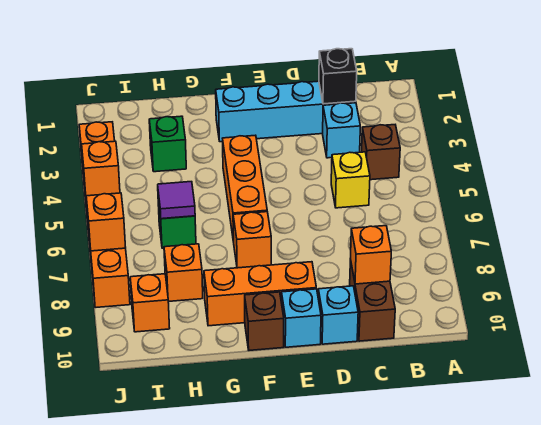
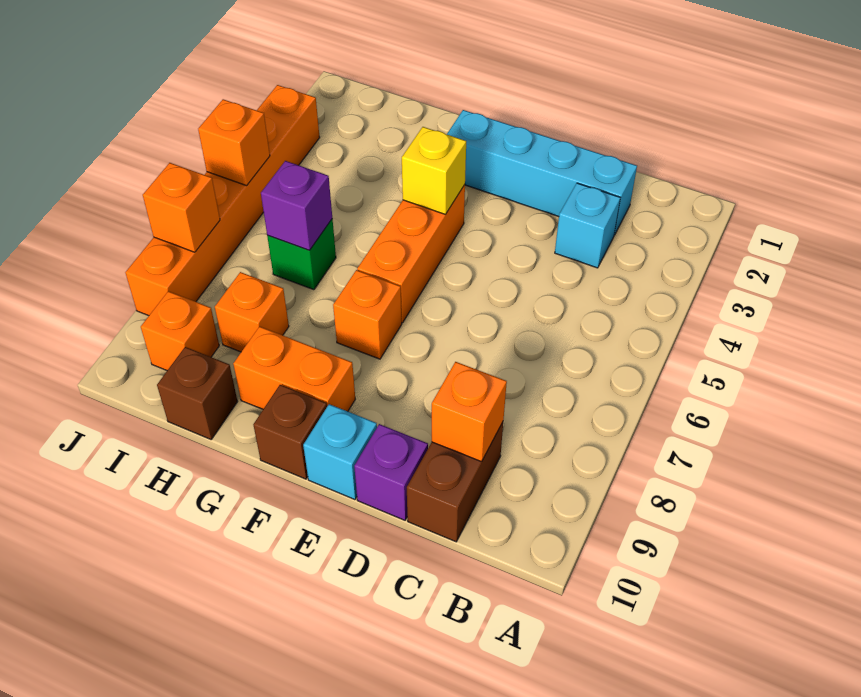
brown brick B4 level 1 -> brown brick H10 level 1
black brick C2 level 2 -> none
yellow brick C5 level 1 -> yellow brick F4 level 2
cyan brick D10 level 1 -> purple brick D10 level 1
orange brick E9:G9 level 1 -> orange brick F9:G9 level 1
green brick H3 level 1 -> none
purple tile H6 level 2 -> purple brick H6 level 2

